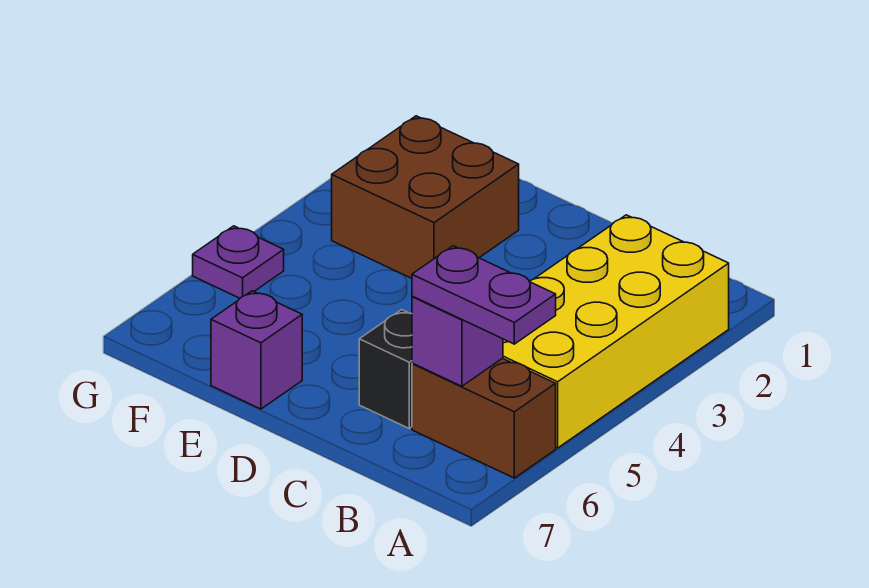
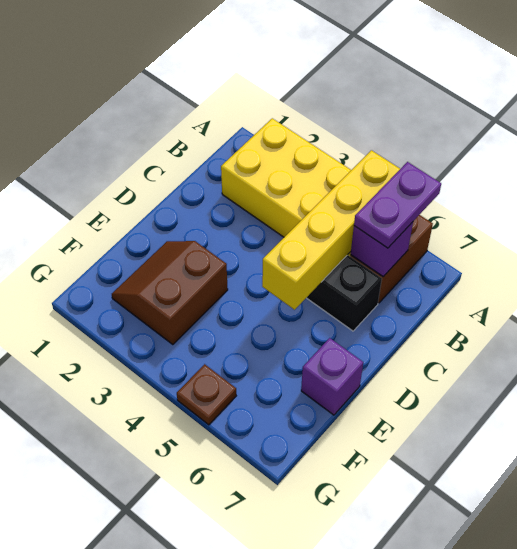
none -> yellow brick A5:D5 level 2
brown brick E2:F3 level 1 -> brown slope E2:F3 level 1 top 3
purple plate G5 level 1 -> brown plate G5 level 1

